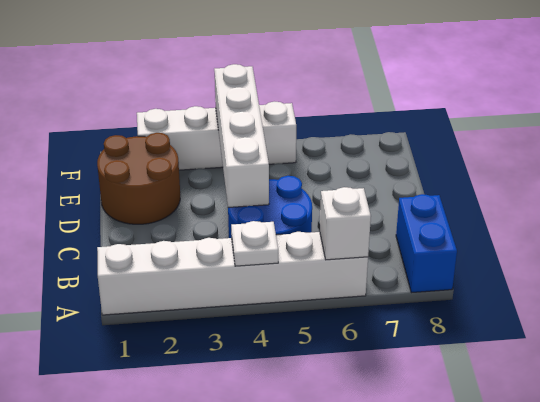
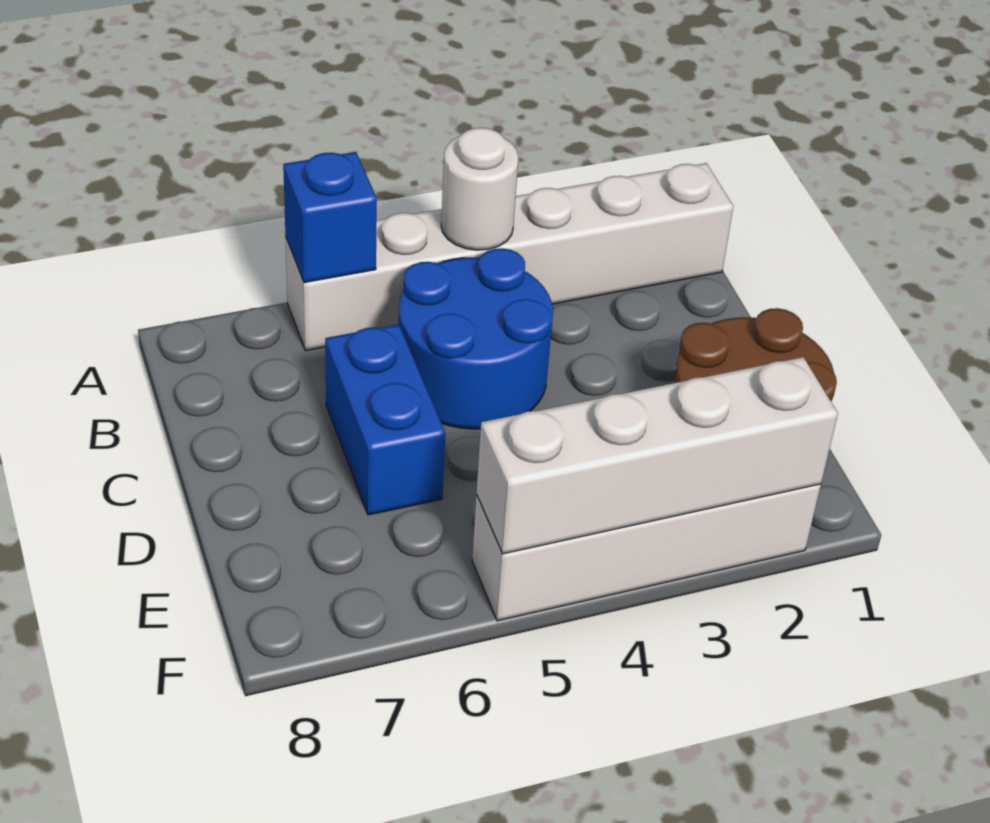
white plate A4 level 2 -> white round brick A4 level 2
white brick A6 level 2 -> blue brick A6 level 2
blue brick A8:B8 level 1 -> blue brick C6:D6 level 1
white brick C4:F4 level 2 -> white brick F2:F5 level 2

